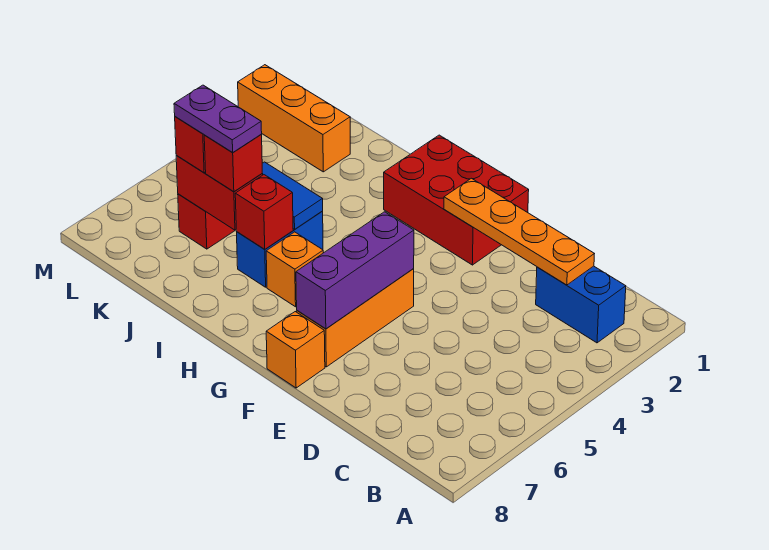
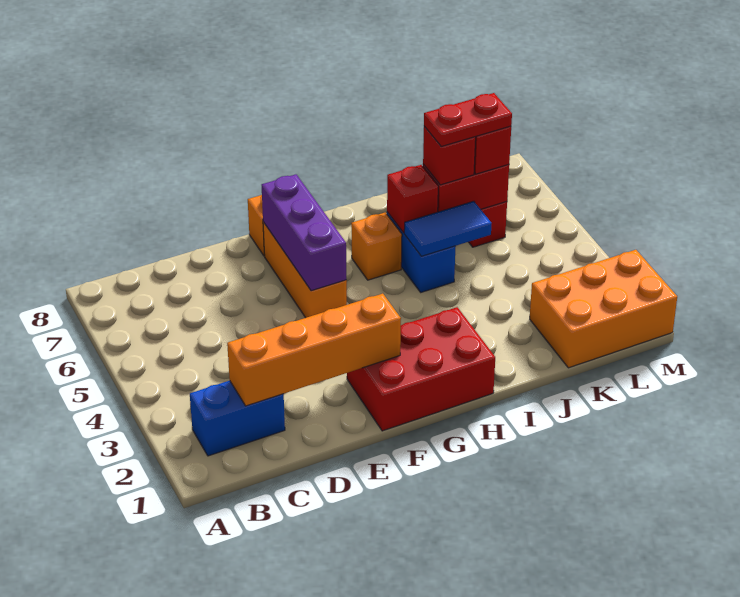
orange plate C2:F2 level 2 -> orange brick C2:F2 level 2
purple plate J6:K6 level 4 -> red plate J6:K6 level 4
orange brick K2:M2 level 1 -> orange brick K1:M2 level 1

